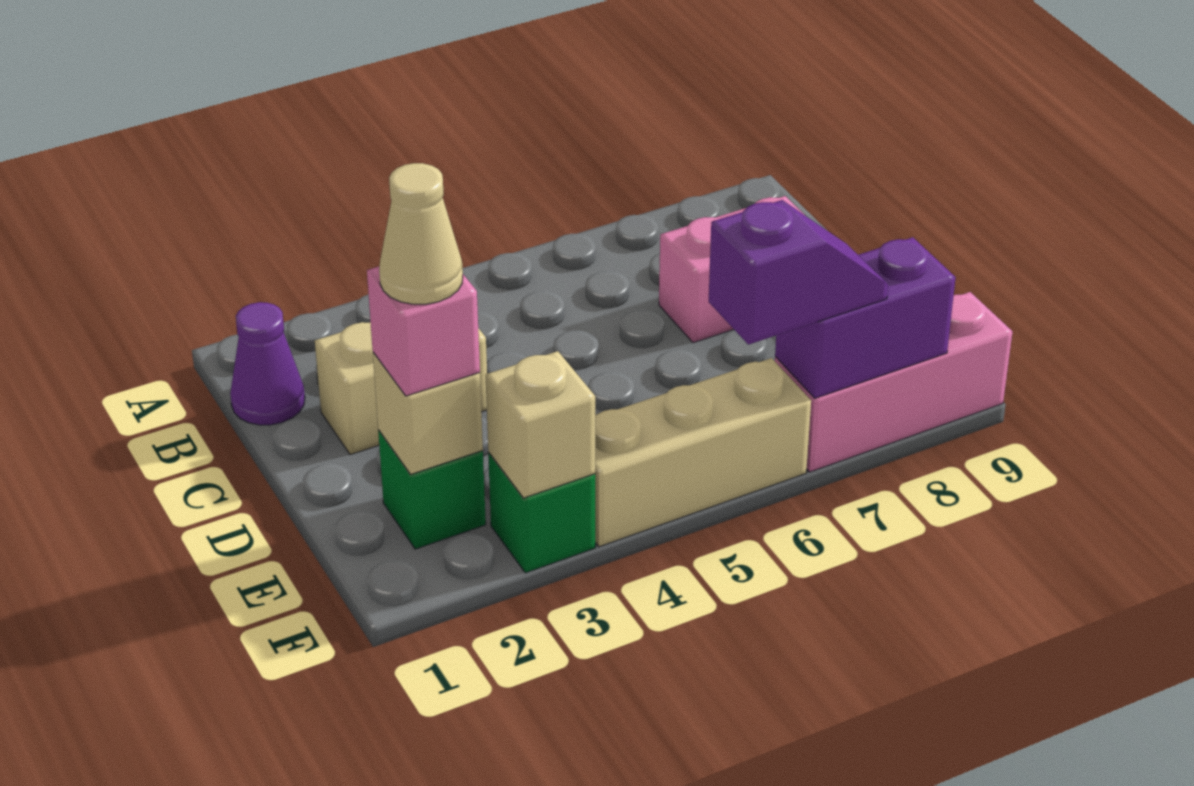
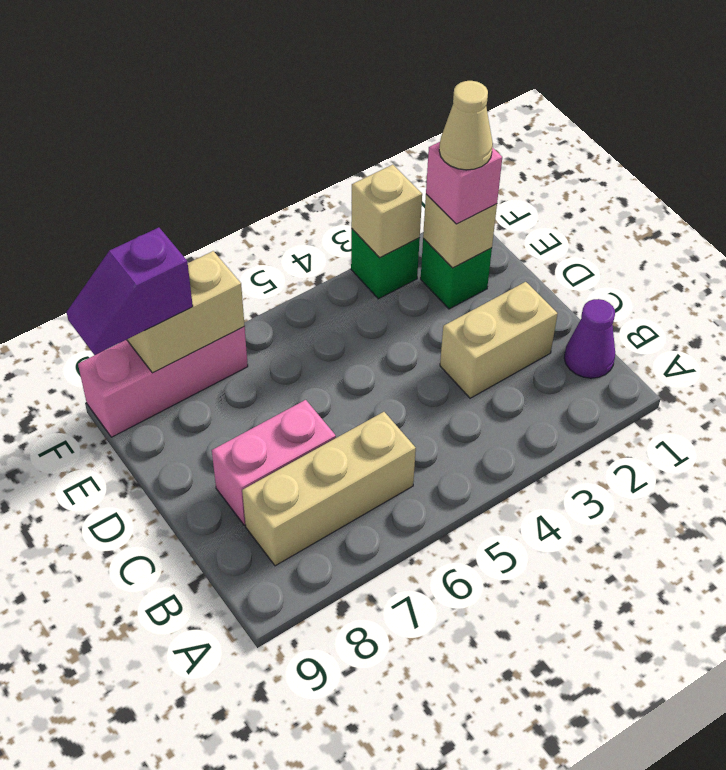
tan brick F4:F6 level 1 -> tan brick B6:B8 level 1
purple slope F6:F7 level 3 top 6 -> purple slope F8:F9 level 3 top 8
purple brick F7:F8 level 2 -> tan brick F7:F8 level 2

